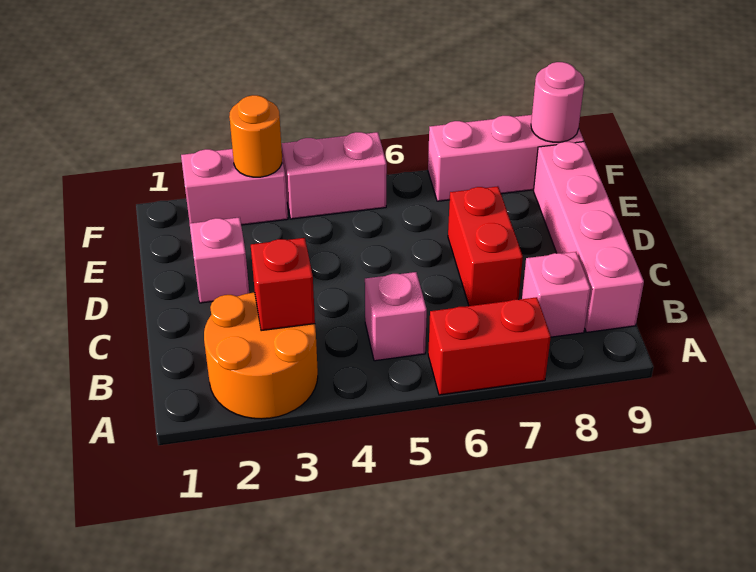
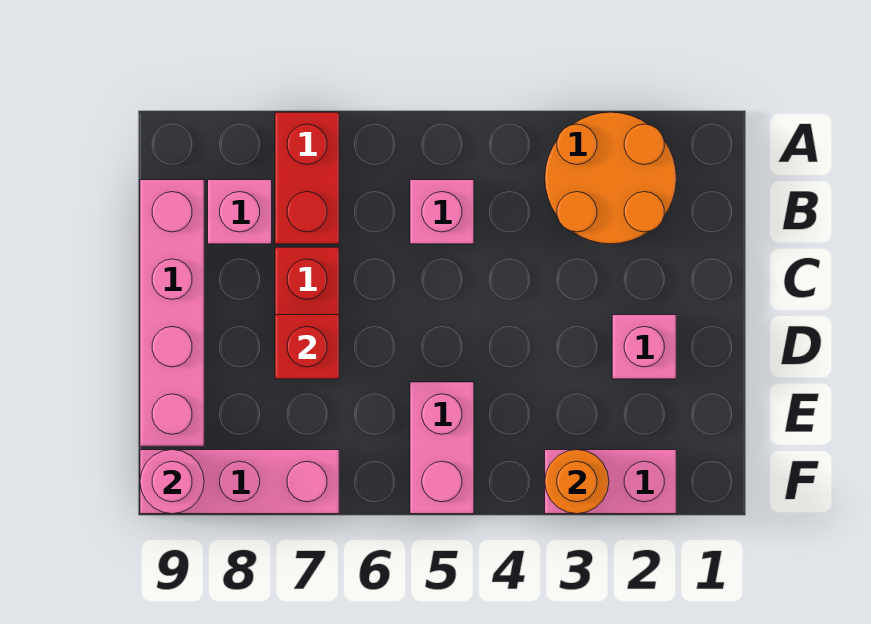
red brick A6:A7 level 1 -> red brick A7:B7 level 1
red brick B3 level 2 -> red brick D7 level 2
pink brick F4:F5 level 1 -> pink brick E5:F5 level 1

